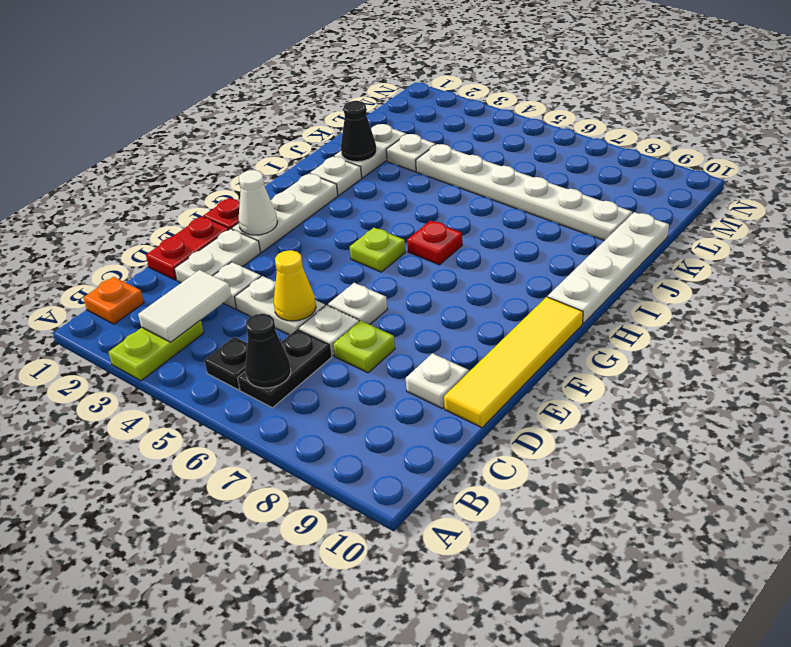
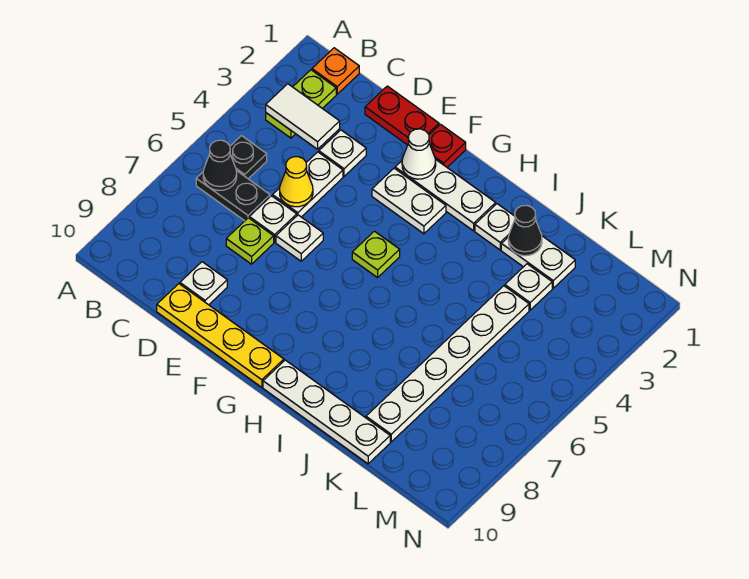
lime plate A3:B3 level 1 -> lime plate B2:B3 level 1
white plate D2:E2 level 1 -> white plate F3:G3 level 1
yellow tile D10:G10 level 1 -> yellow plate D10:G10 level 1
red plate H6 level 1 -> none

